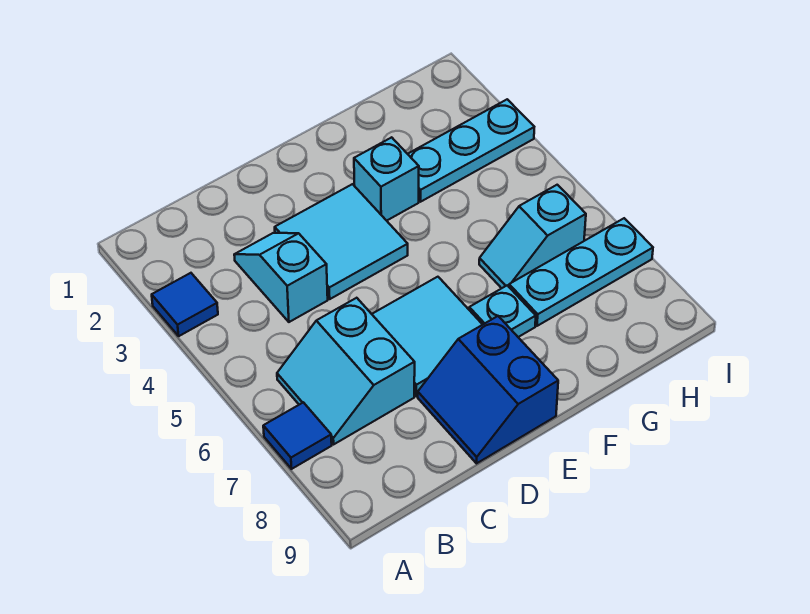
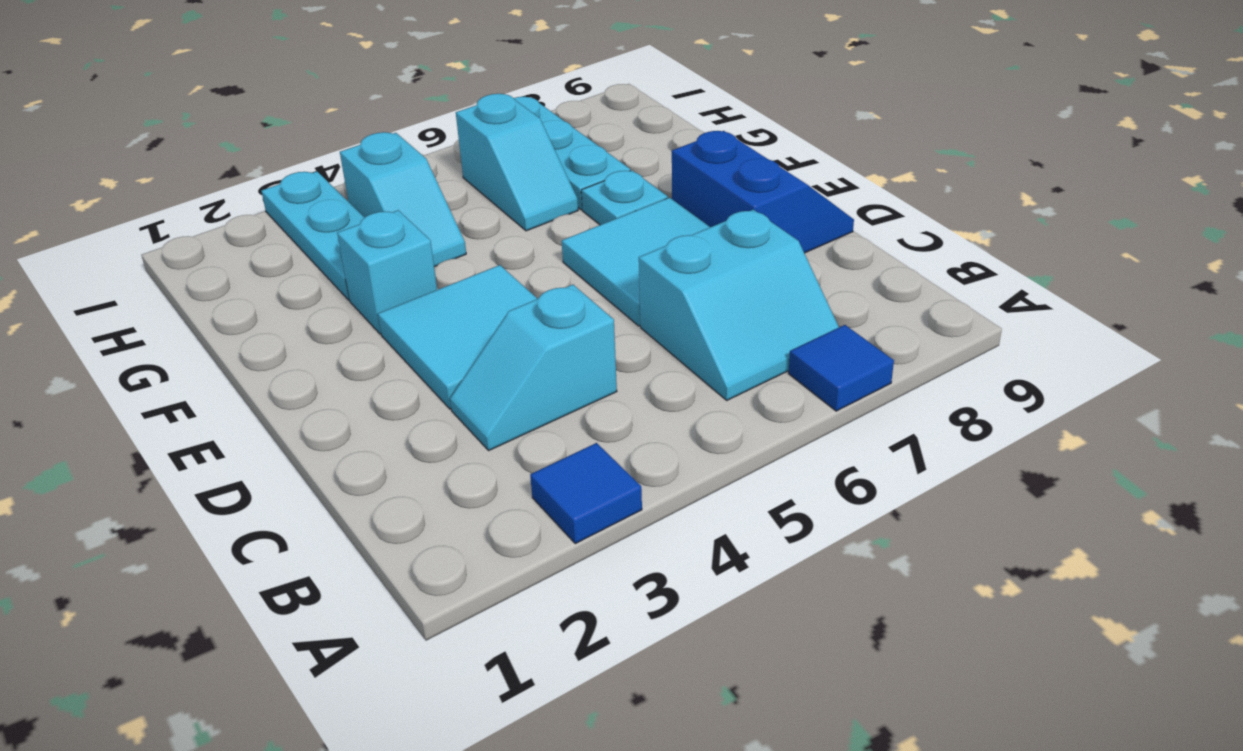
blue slope D8:E9 level 1 top E -> blue slope D8:E9 level 1 top 8
none -> cyan slope G4:H4 level 1 top H

